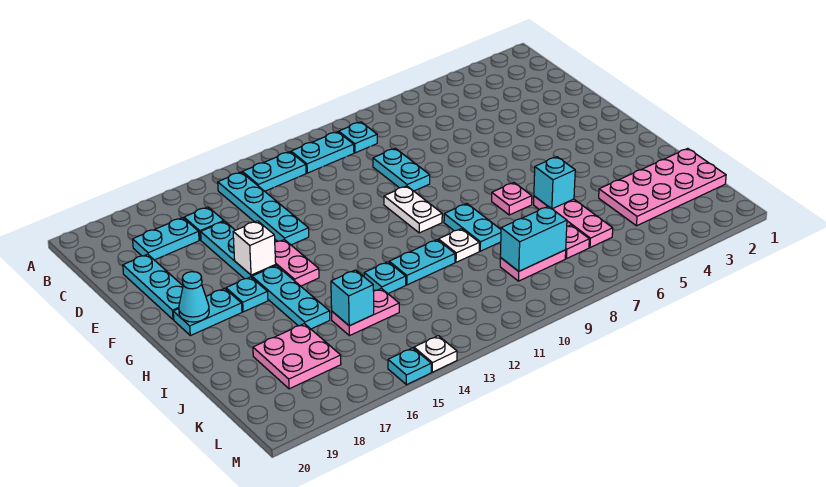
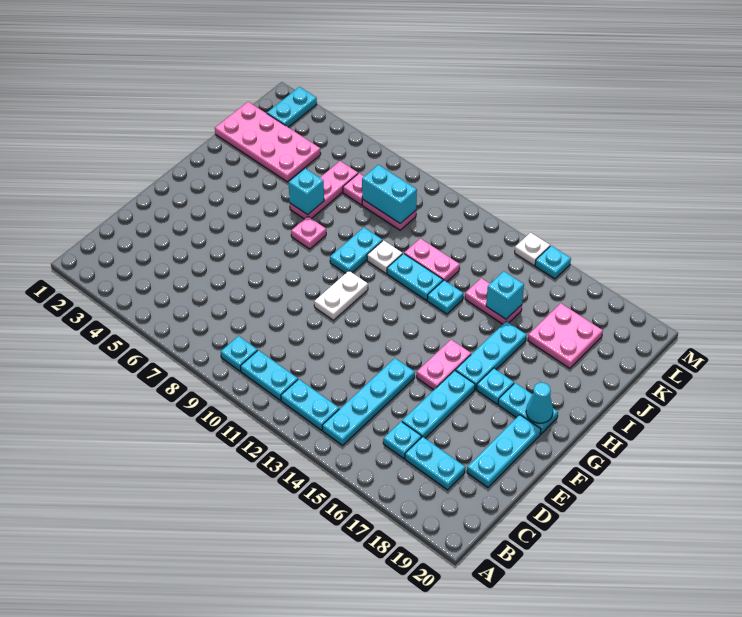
cyan plate D9:E9 level 1 -> cyan plate L2:M2 level 1
white brick F16 level 2 -> none
none -> pink plate J11:J12 level 1

